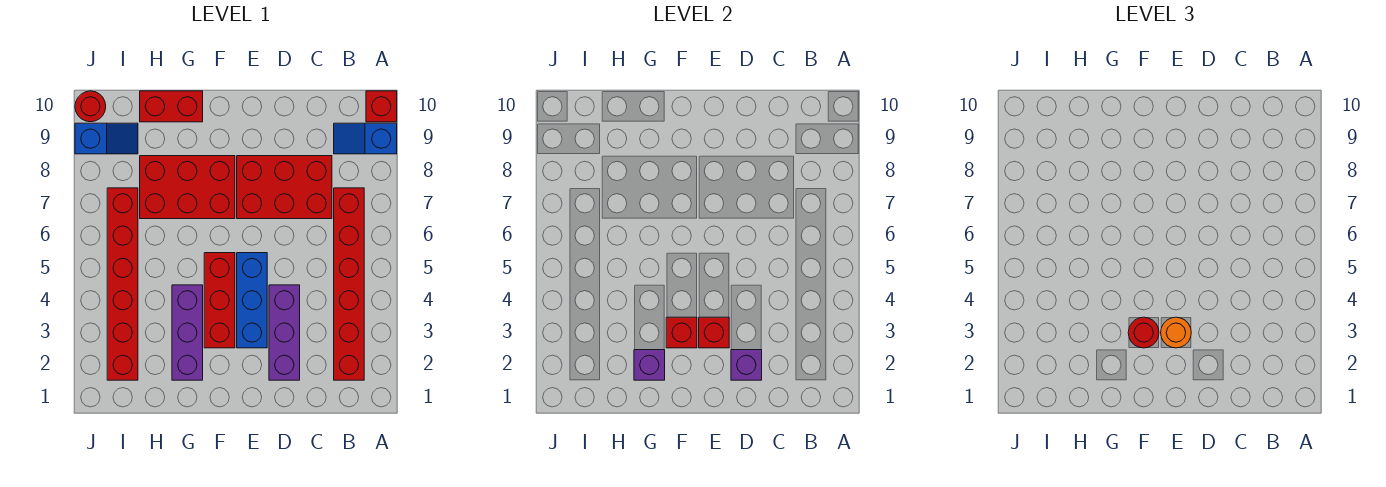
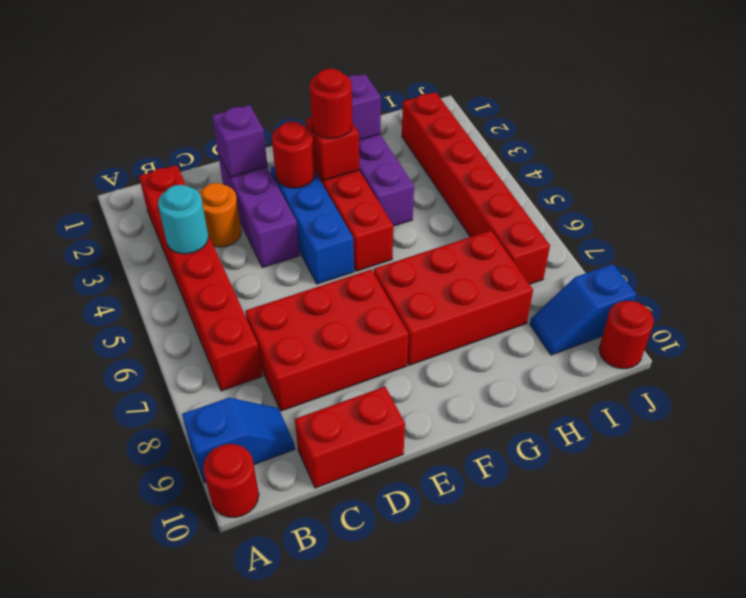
red brick A10 level 1 -> red round brick A10 level 1
none -> cyan round brick B4 level 2
red brick E3 level 2 -> red round brick E3 level 2
orange round brick E3 level 3 -> orange round brick C3 level 1
red brick G10:H10 level 1 -> red brick C10:D10 level 1

